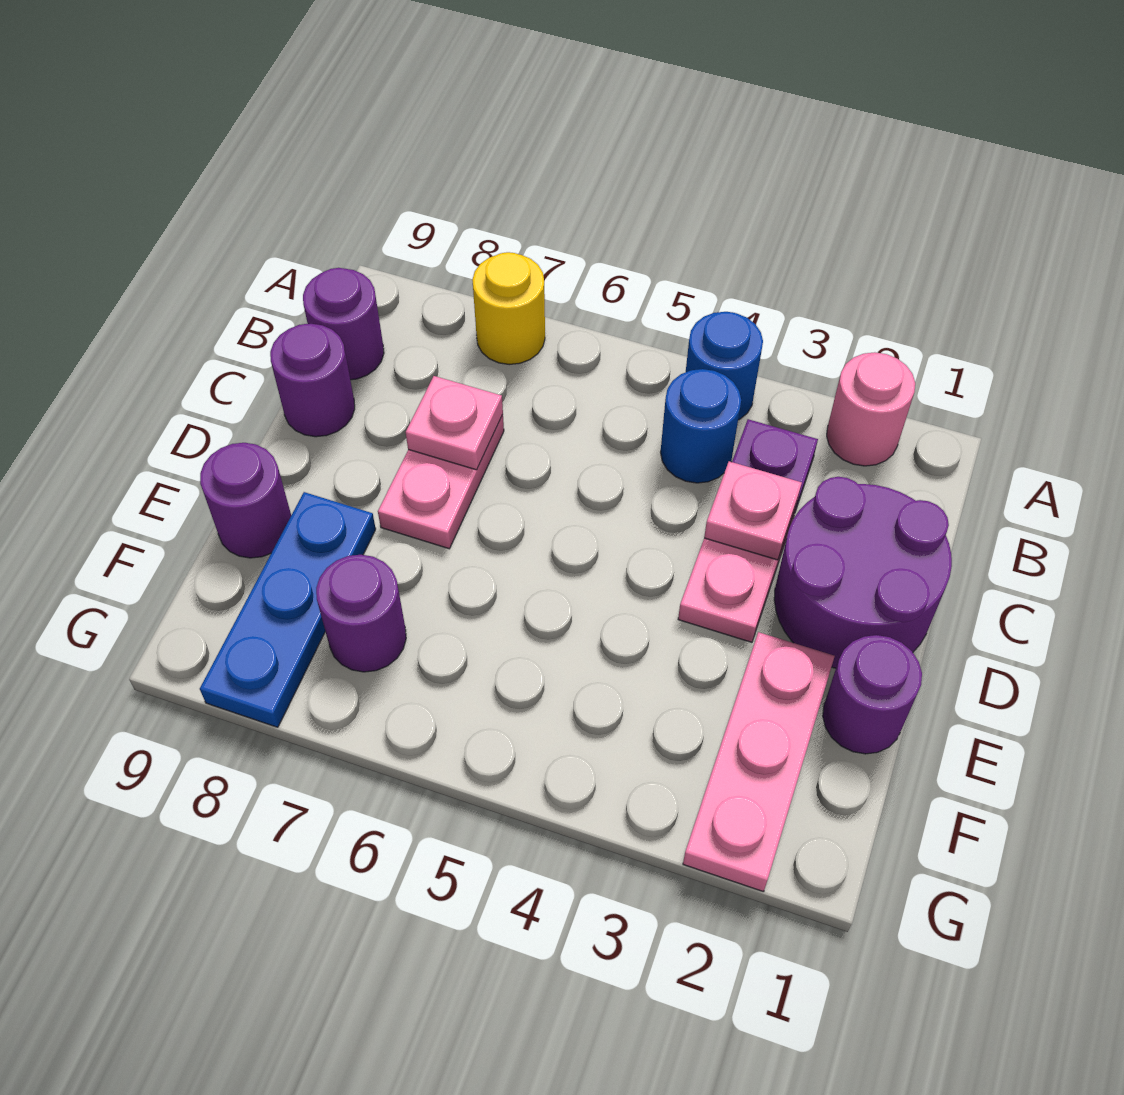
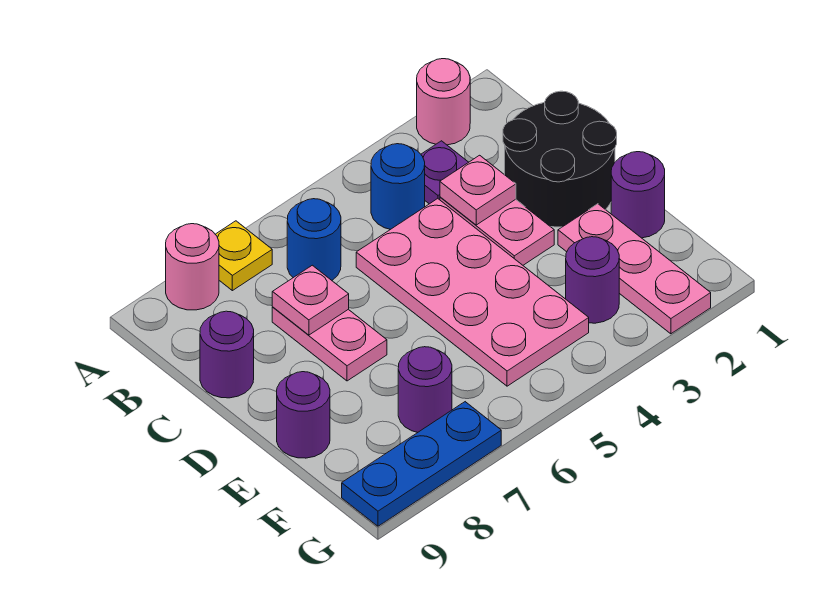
blue round brick A4 level 1 -> blue round brick B6 level 1
yellow round brick A7 level 1 -> yellow plate A7 level 1
none -> pink round brick A8 level 1
purple round brick B9 level 1 -> purple round brick F3 level 1
purple round brick C1:D2 level 1 -> black round brick C1:D2 level 1
none -> pink plate C4:F5 level 1
blue plate E8:G8 level 1 -> blue plate G7:G9 level 1

